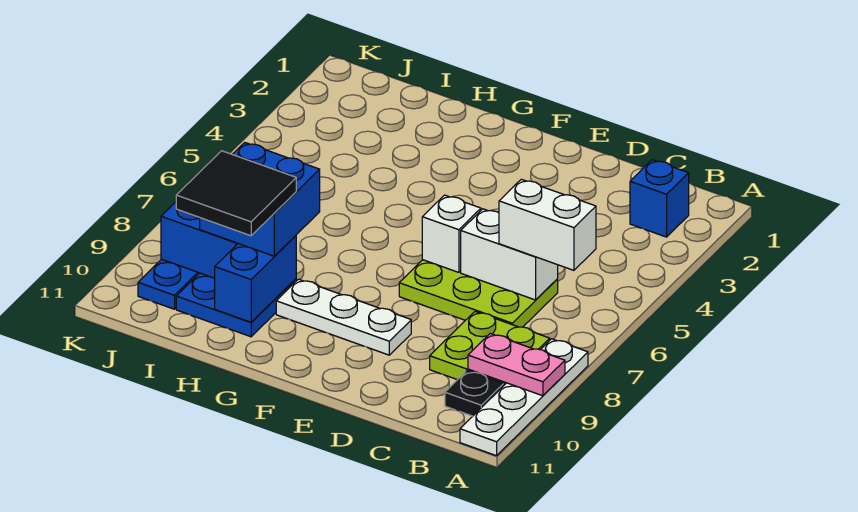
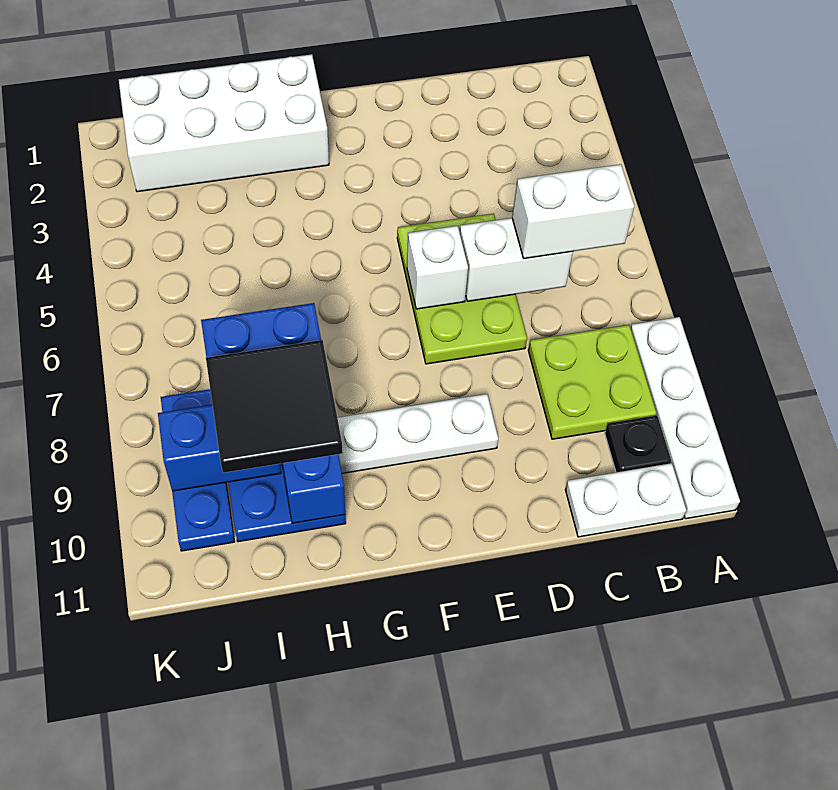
pink plate A9:B9 level 2 -> none
blue brick B2 level 1 -> none
none -> white plate B11:C11 level 1
lime plate C6:E7 level 1 -> lime plate D5:E7 level 1
none -> white brick G1:J2 level 1

